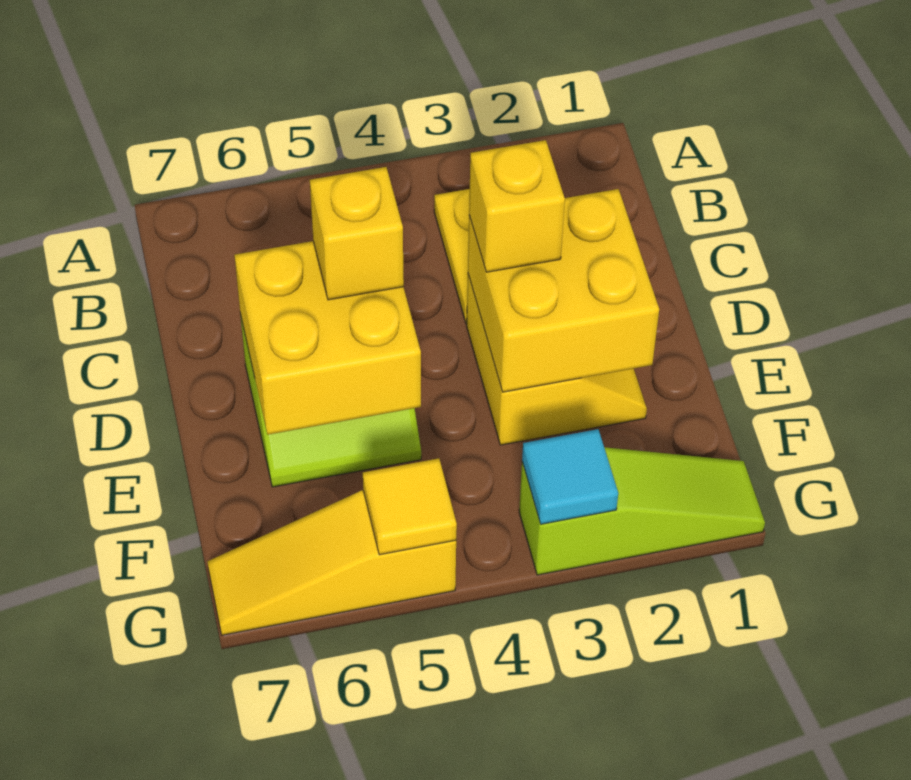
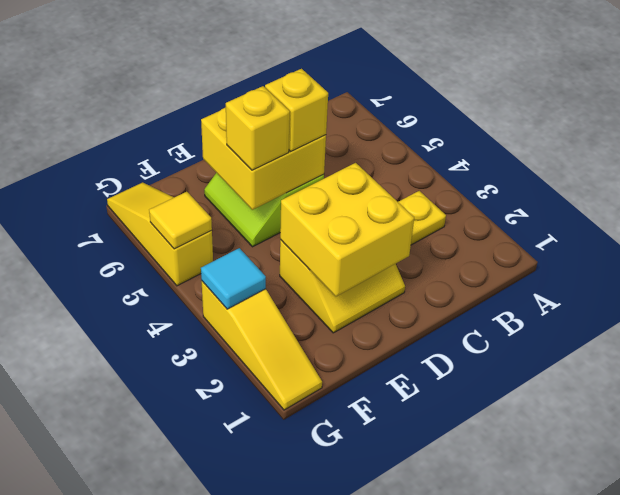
yellow brick D3 level 3 -> yellow brick E5 level 3
lime slope G1:G3 level 1 top 3 -> yellow slope G1:G3 level 1 top 3

